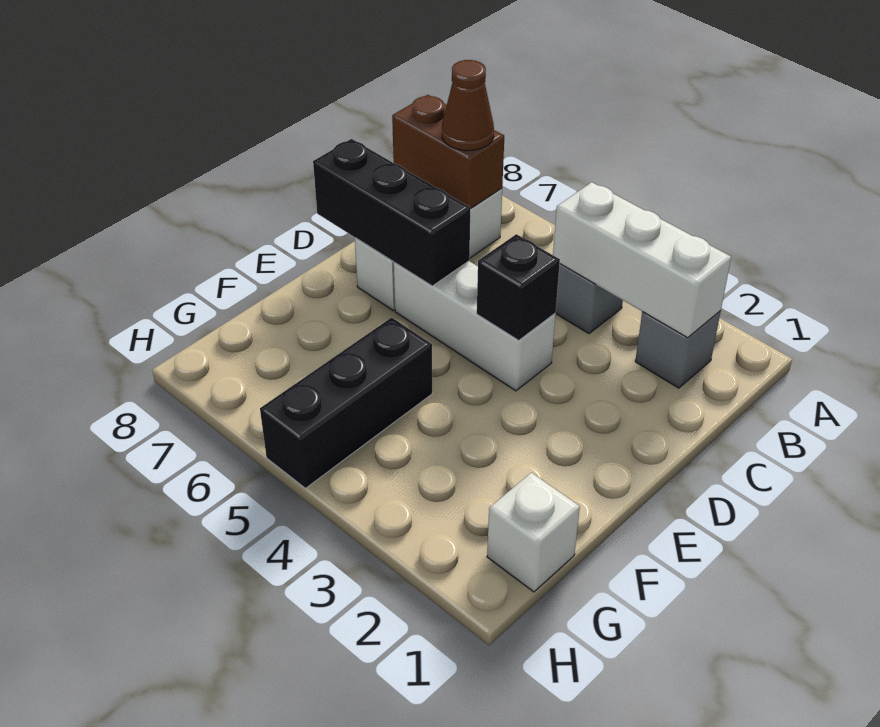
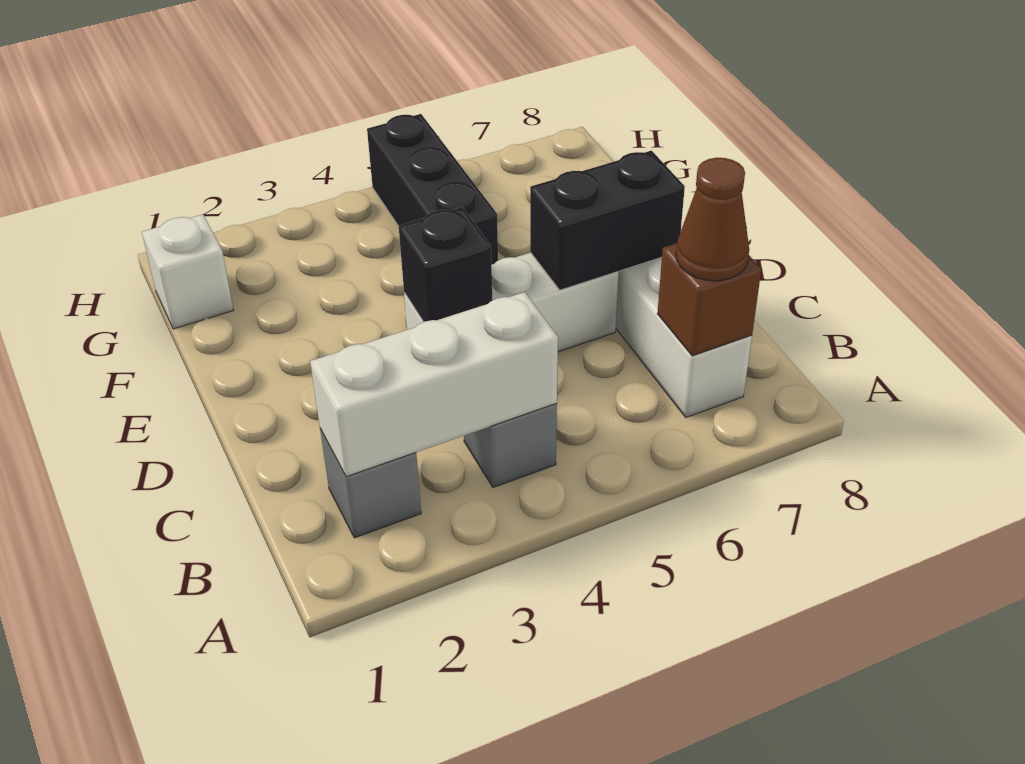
brown brick B7:B8 level 2 -> brown brick B7 level 2
black brick D6:D8 level 2 -> black brick D6:D7 level 2

